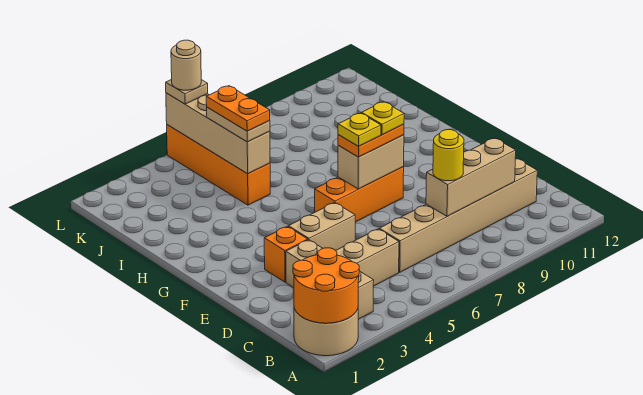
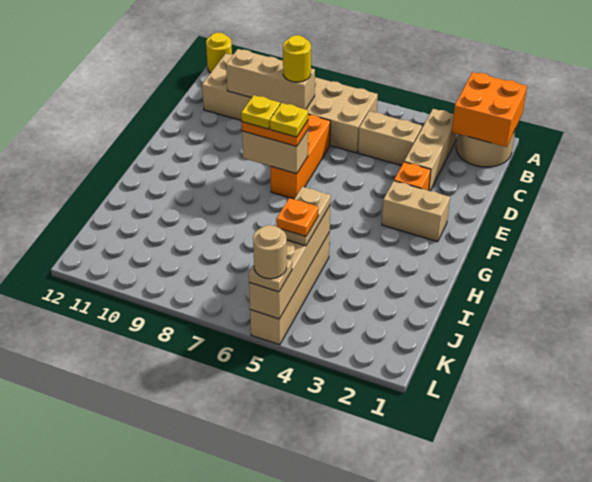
orange round brick A1:B2 level 2 -> orange brick A1:B2 level 2
none -> yellow round brick A12 level 1
tan brick C6:C11 level 1 -> tan brick B6:C11 level 1
tan brick E4:E5 level 1 -> tan brick F2:F3 level 1
orange brick F6:F8 level 1 -> orange brick D7:F7 level 1
orange brick I5:L5 level 1 -> tan brick I5:L5 level 1
orange plate I5:J5 level 4 -> orange plate J5 level 4

